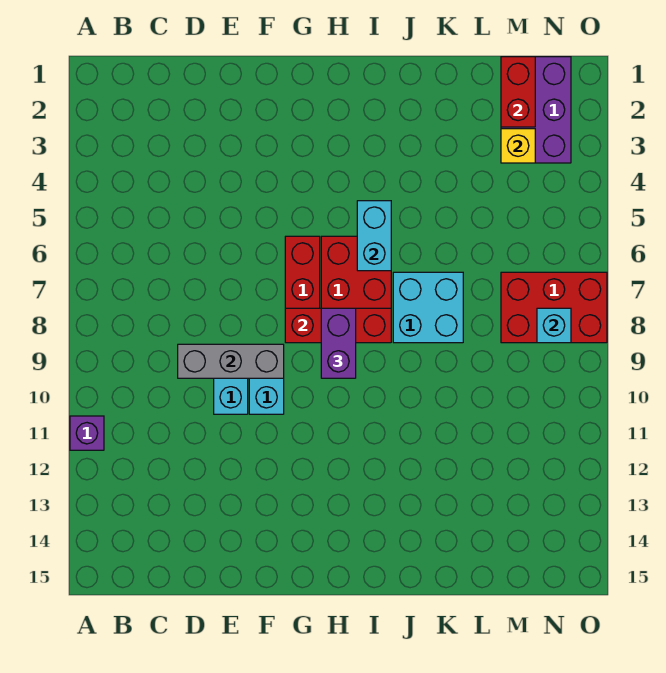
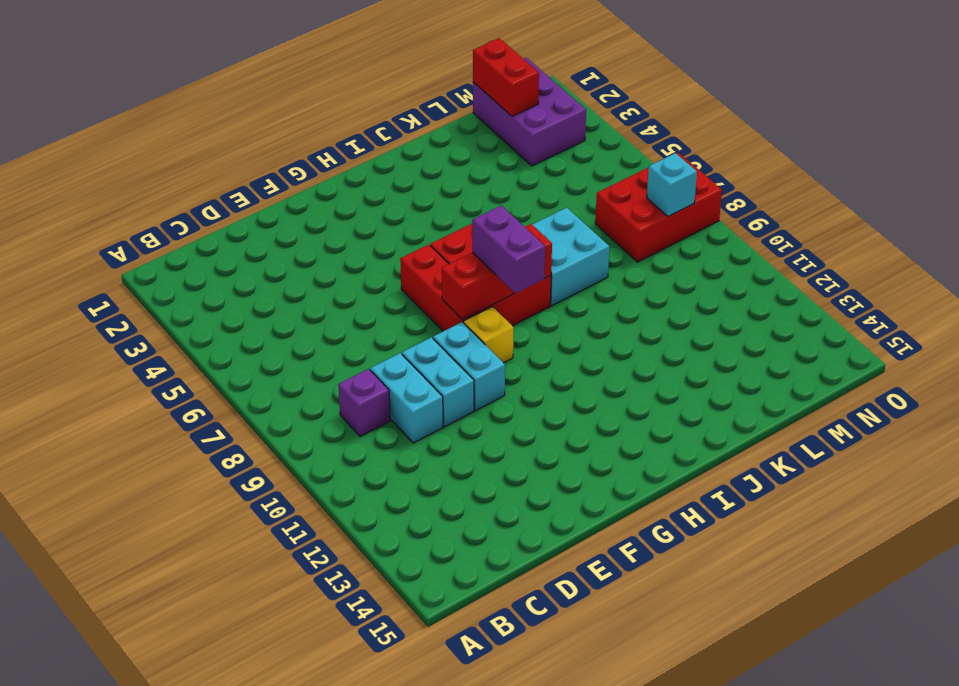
purple brick A11 level 1 -> purple brick C9 level 1
grey brick D9:F9 level 2 -> none
cyan brick I5:I6 level 2 -> cyan brick D9:D10 level 1
yellow brick M3 level 2 -> yellow brick G9 level 1

